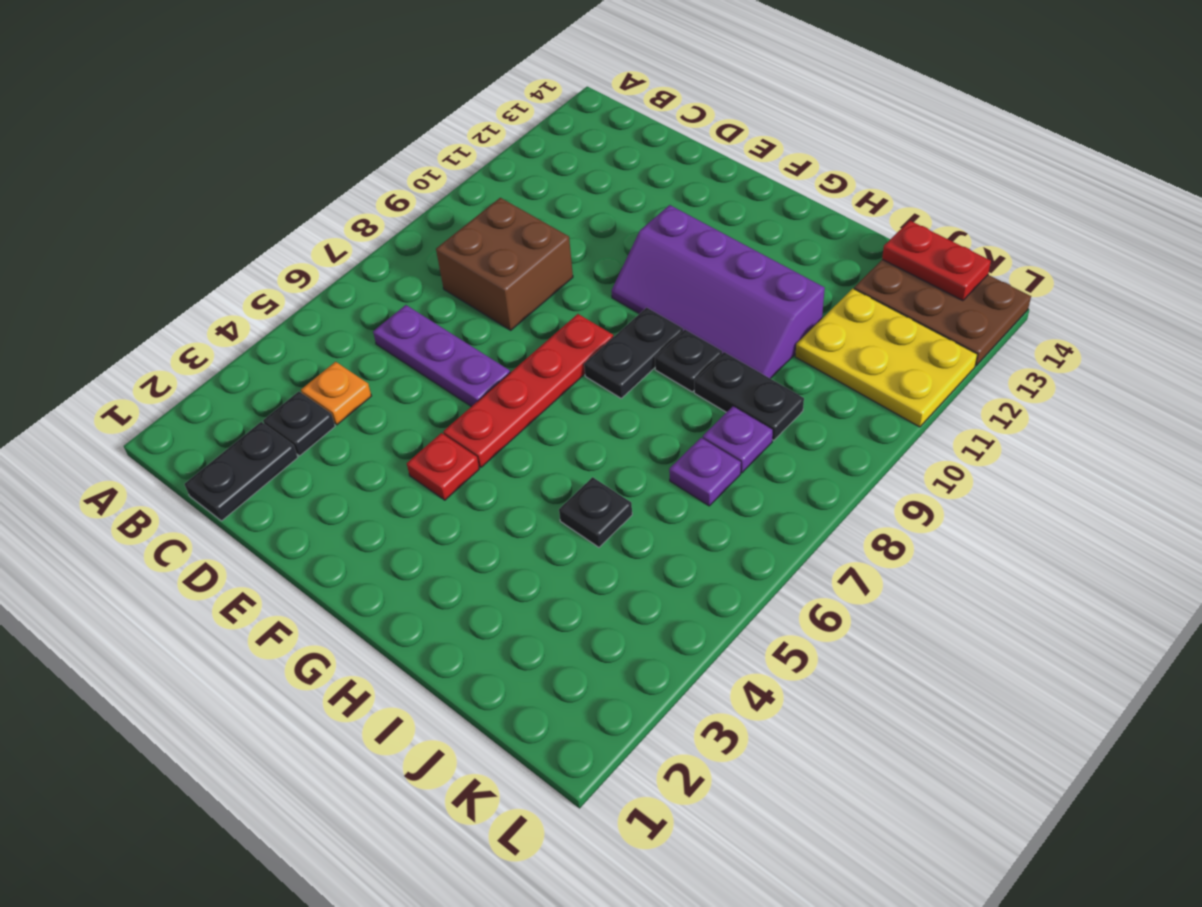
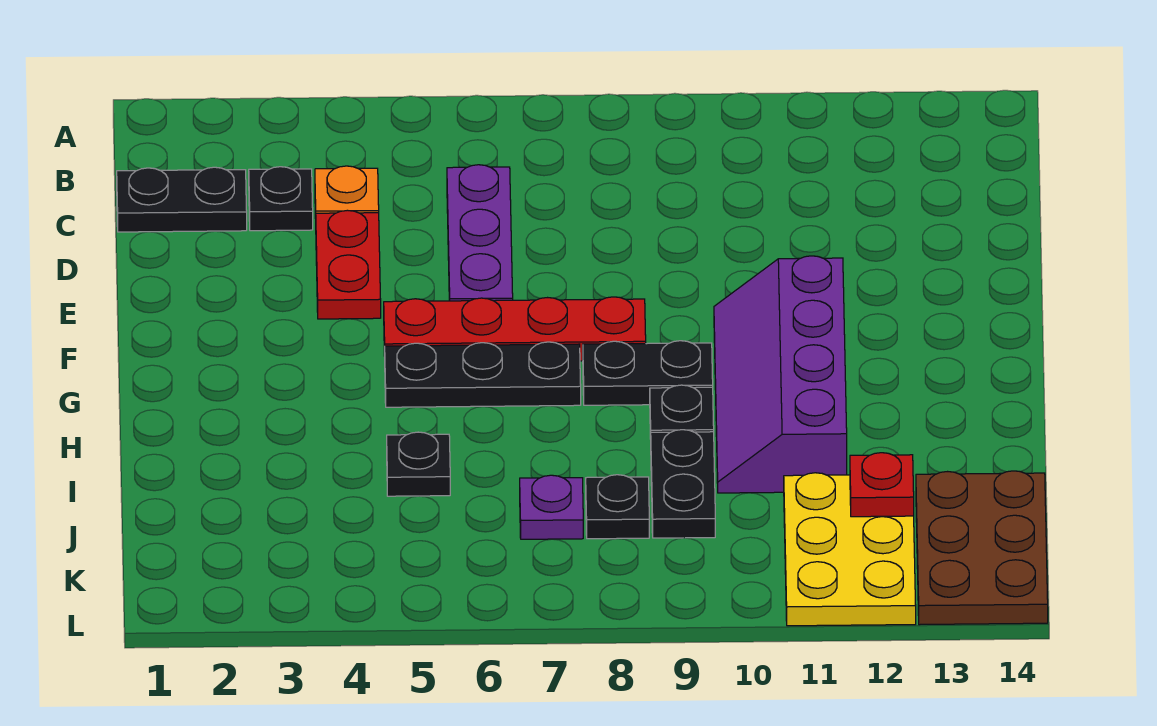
brown brick C8:D9 level 1 -> none
red plate F4 level 1 -> red plate J12 level 2
none -> black plate G5:G7 level 1
purple plate J8 level 1 -> black plate J8 level 1
red plate J14:K14 level 2 -> red plate D4:E4 level 1

